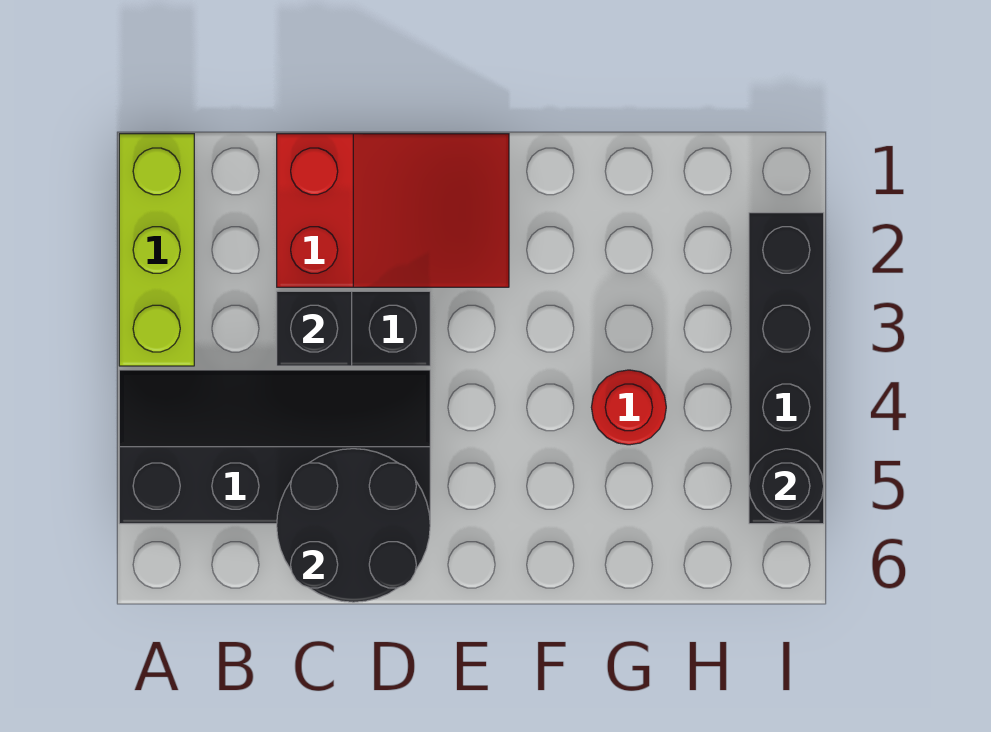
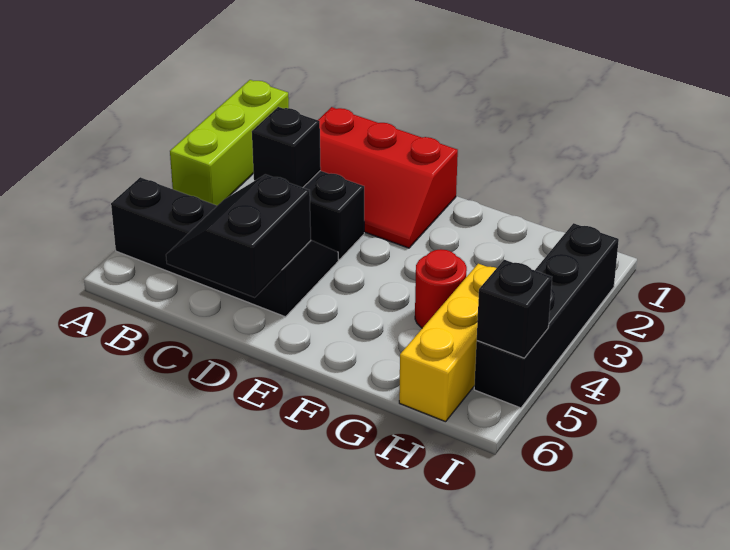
red slope C1:E2 level 1 top C -> red slope C1:E2 level 1 top 1
black round brick C5:D6 level 2 -> black slope C5:D6 level 2 top D
none -> yellow brick H4:H6 level 1
black round brick I5 level 2 -> black brick I5 level 2

